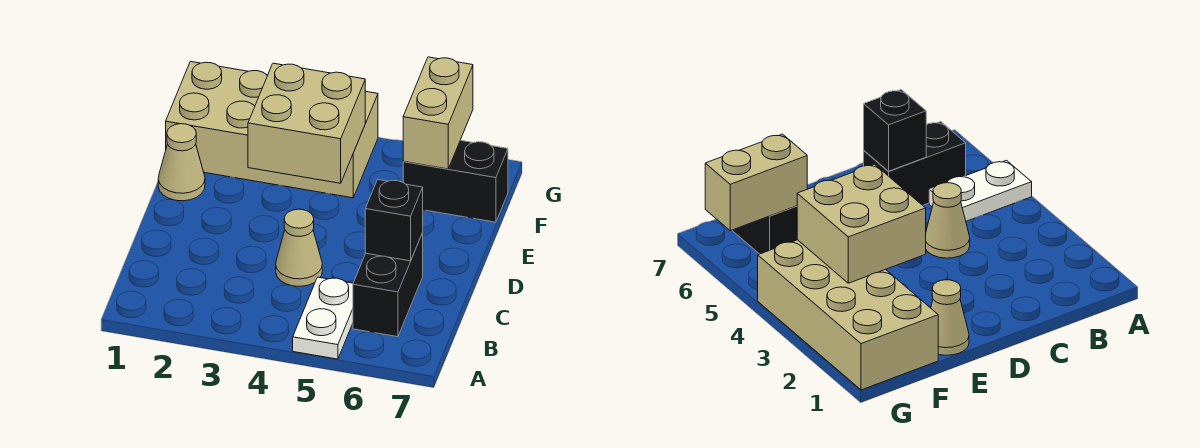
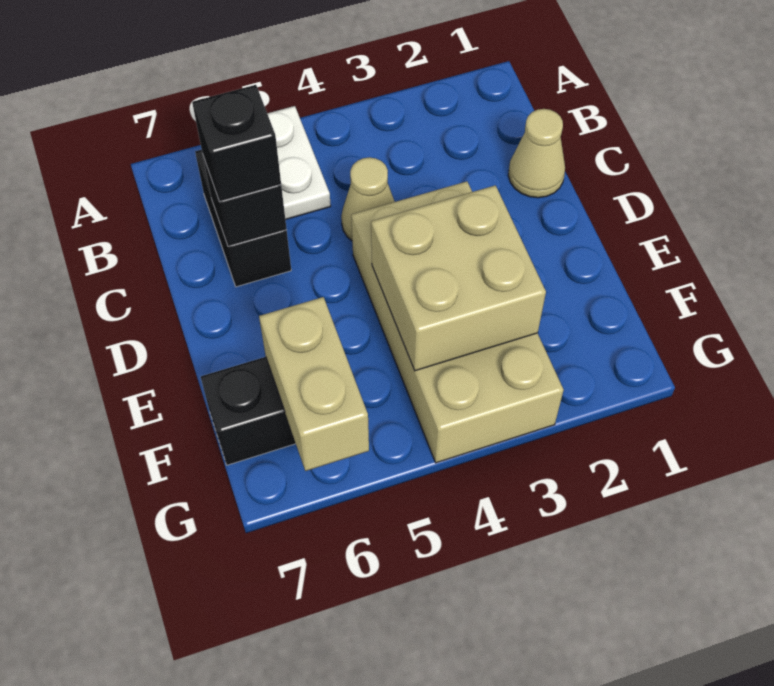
none -> black brick C6 level 3
tan cone E1 level 1 -> tan cone C1 level 1
tan brick F1:G4 level 1 -> tan brick D3:G4 level 1

